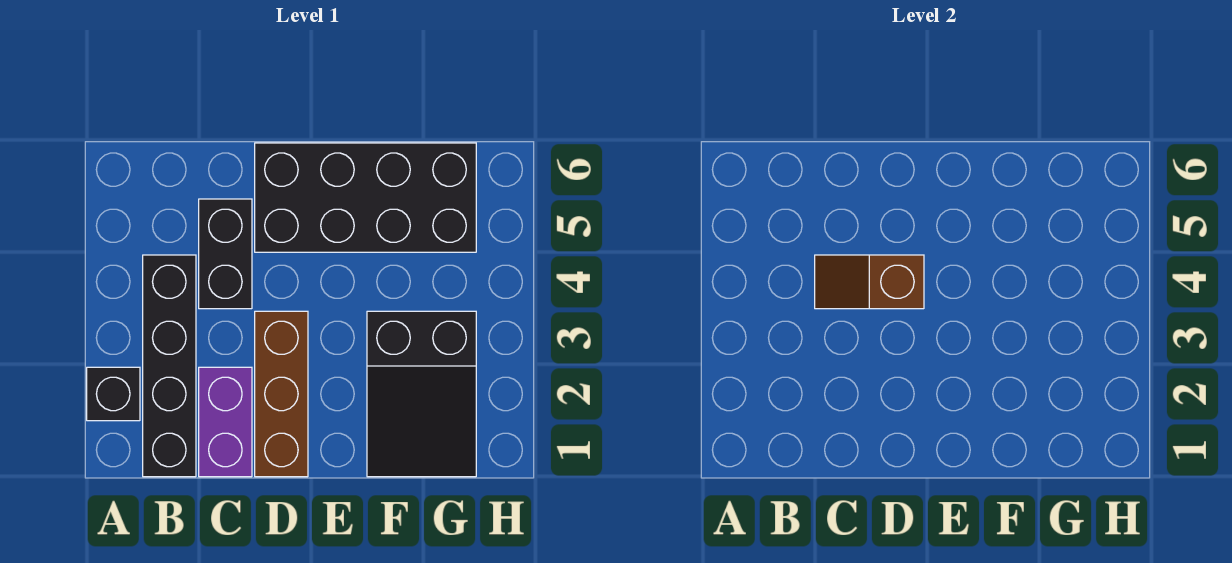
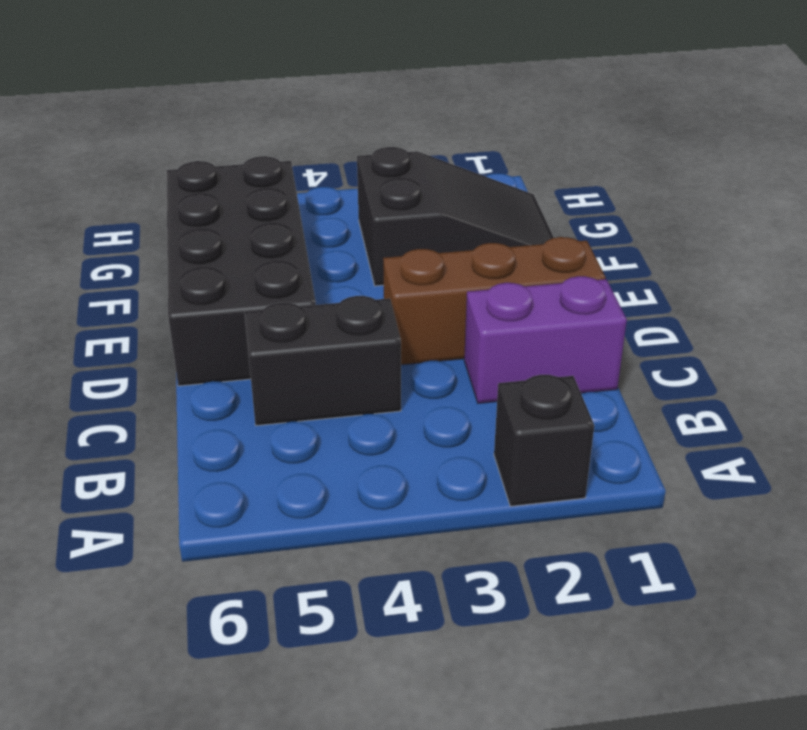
black brick B1:B4 level 1 -> none
brown slope C4:D4 level 2 top D -> none

